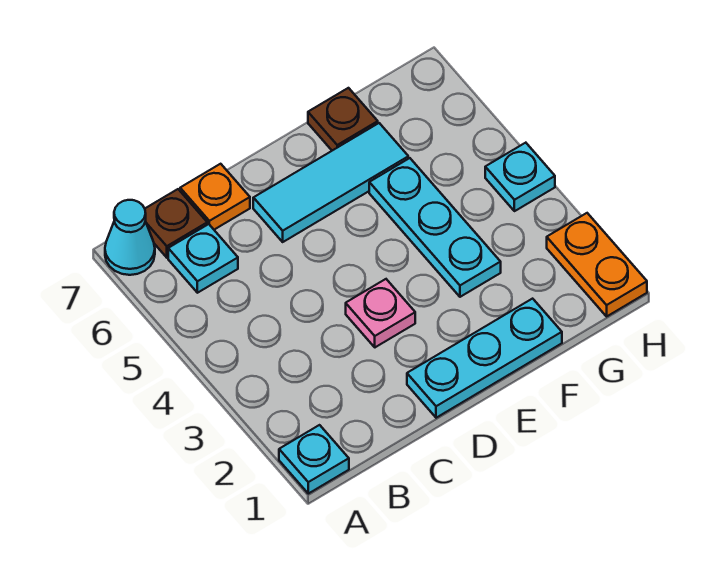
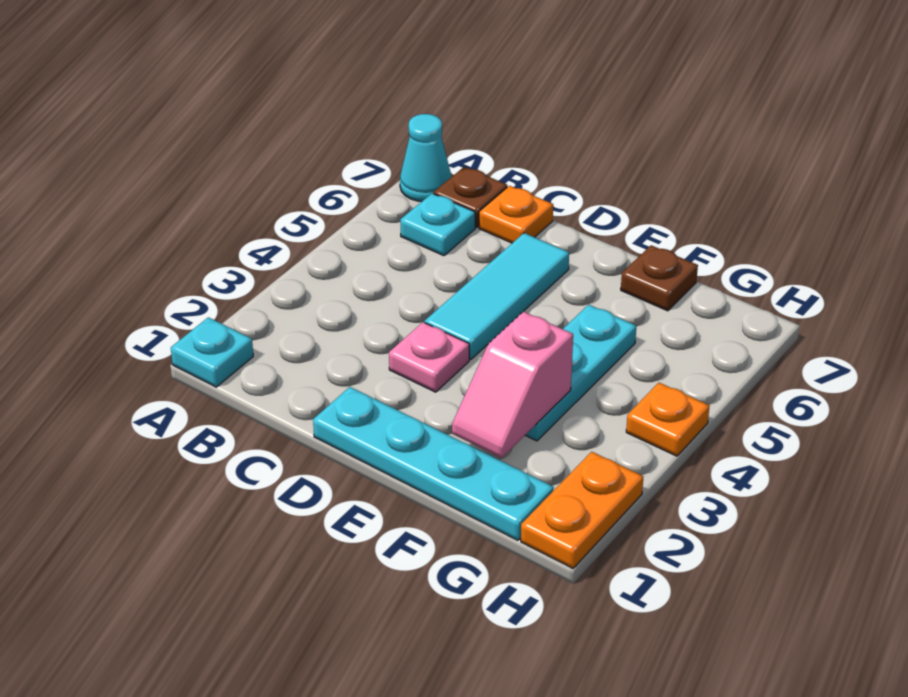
cyan plate D1:F1 level 1 -> cyan plate D1:G1 level 1
cyan tile D6:F6 level 1 -> cyan tile D4:D6 level 1
none -> pink slope F2:F3 level 2 top 3
cyan plate H4 level 1 -> orange plate H4 level 1

